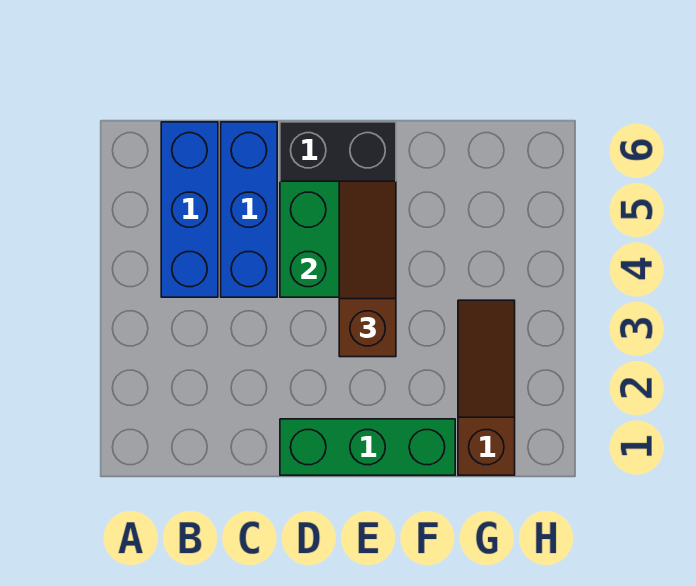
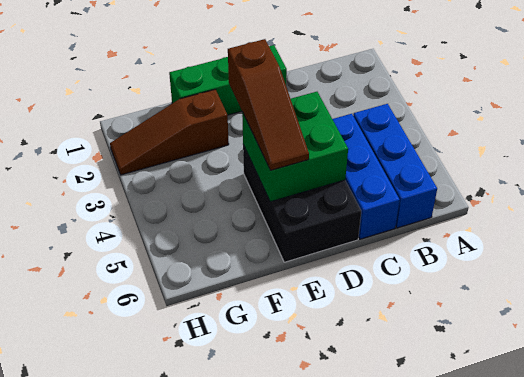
brown slope G1:G3 level 1 top 1 -> brown slope F2:H2 level 1 top F

